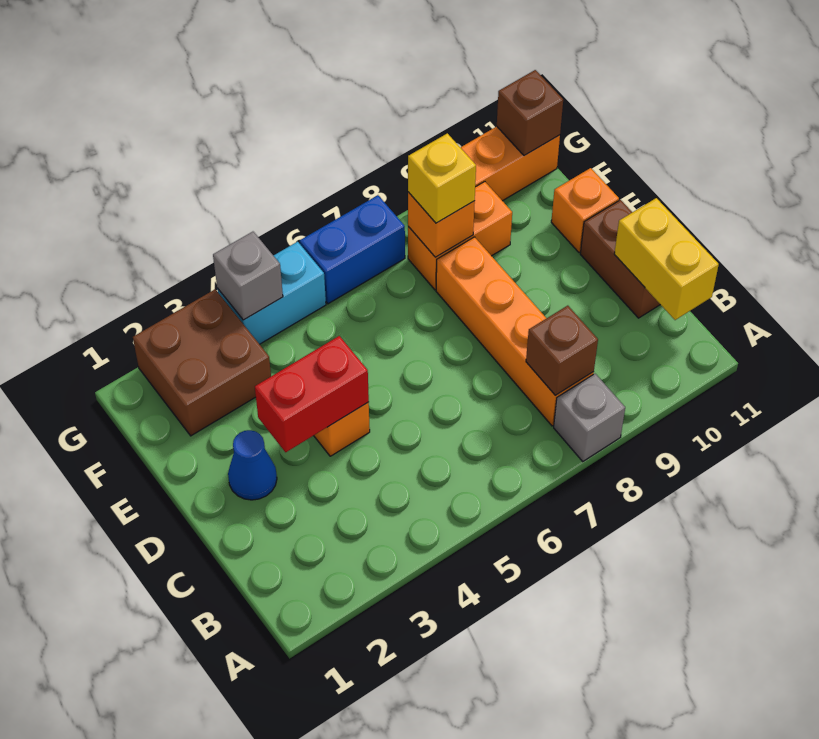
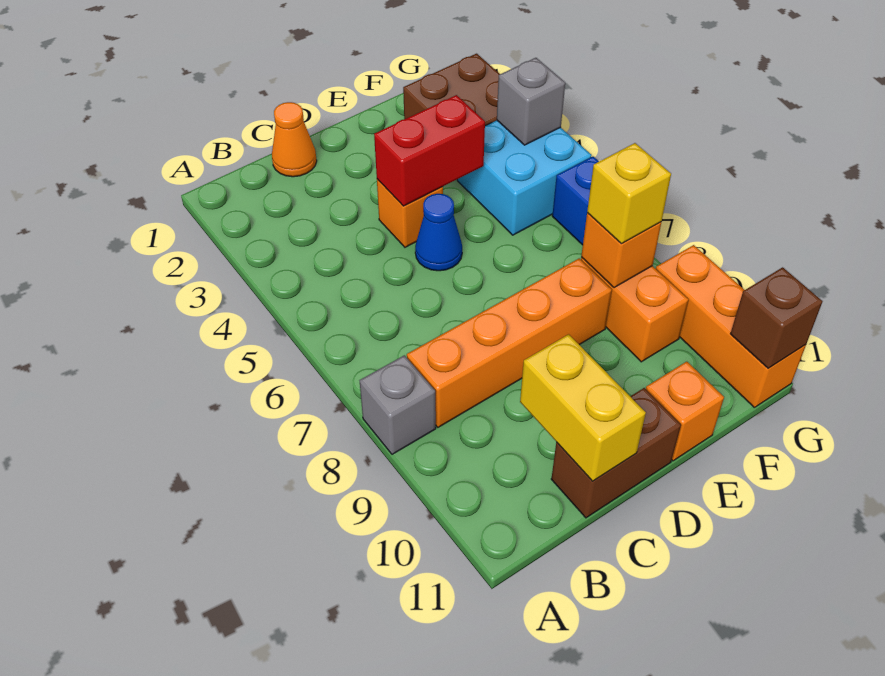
brown brick B8 level 2 -> none
yellow brick B11:C11 level 2 -> yellow brick C10:C11 level 2
none -> orange cone C1 level 1
blue cone D2 level 1 -> blue cone D5 level 1
red brick D3:D4 level 2 -> red brick D4:E4 level 2
cyan brick G4:G5 level 1 -> cyan brick F4:G5 level 1

